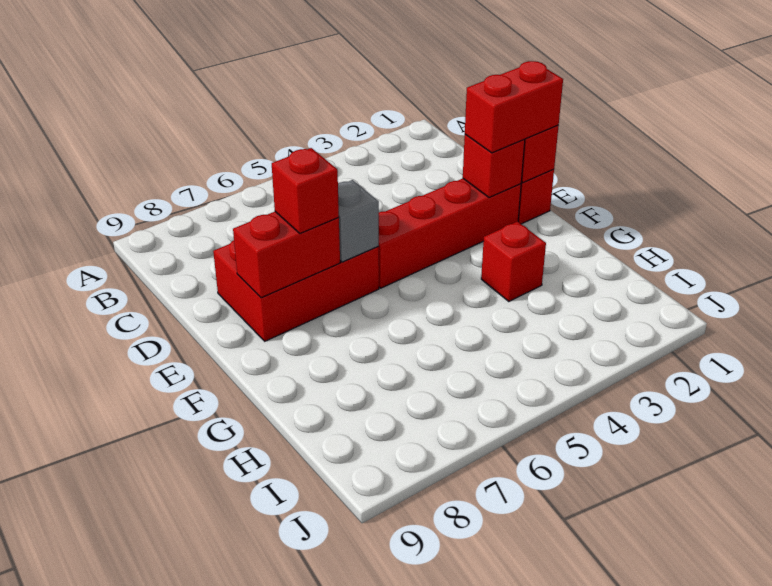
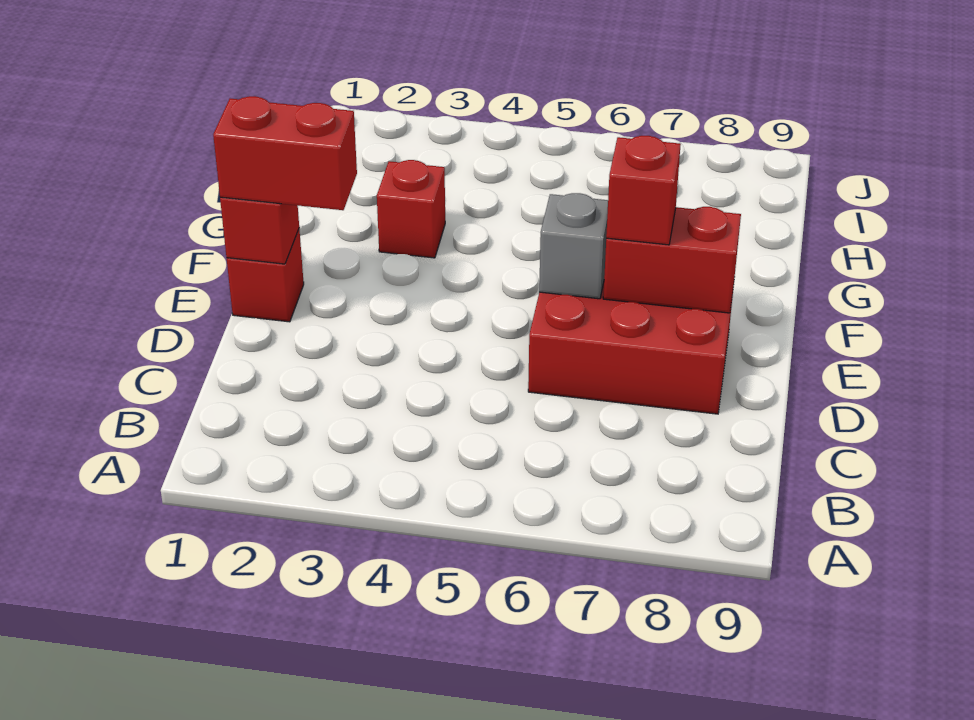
red brick E2:E5 level 1 -> none
red brick E2 level 2 -> none

